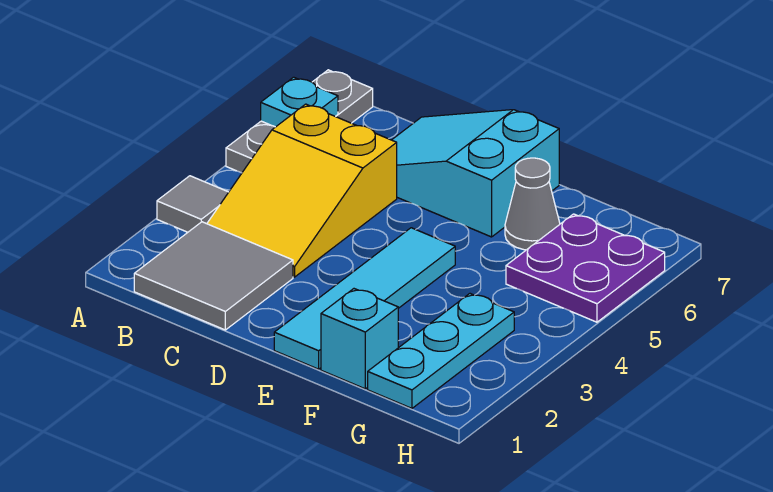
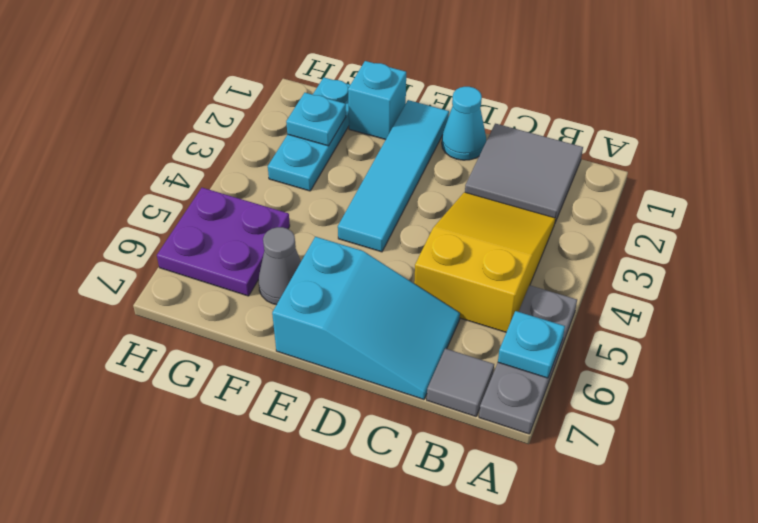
grey tile A3 level 1 -> grey tile B7 level 1
none -> cyan cone D1 level 1
none -> cyan plate G2 level 2

